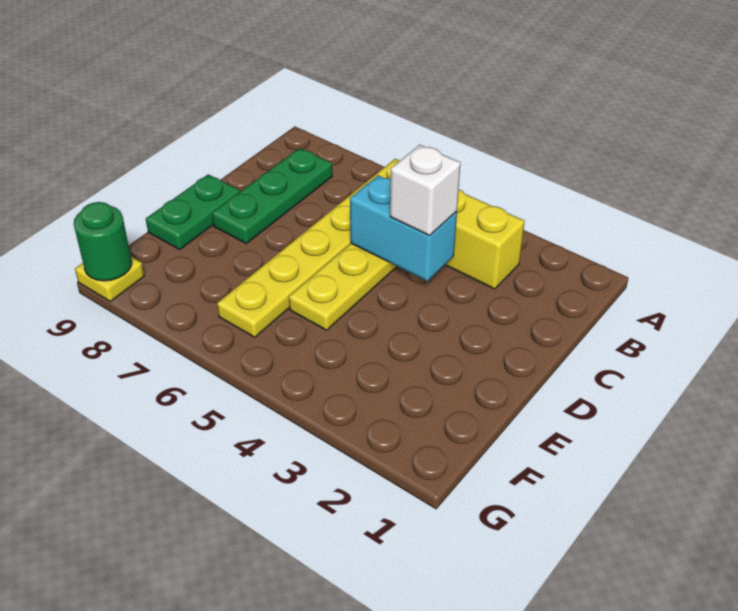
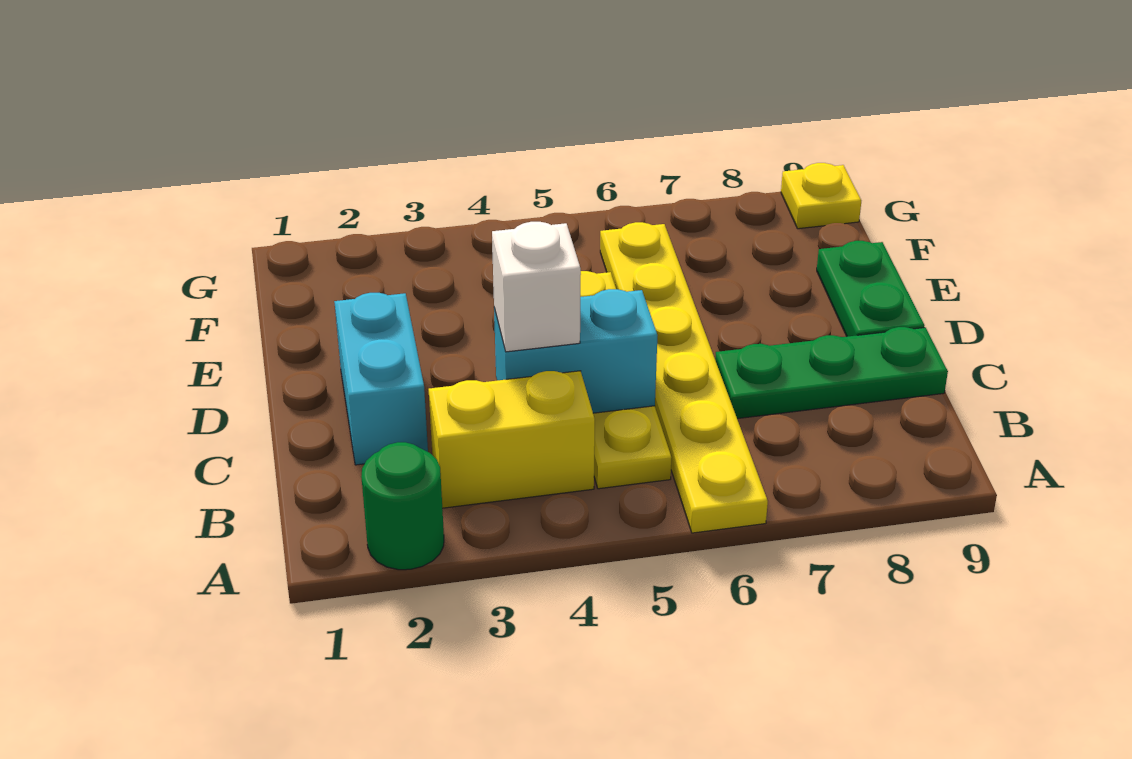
green plate B8:D8 level 1 -> green plate C7:C9 level 1
none -> cyan brick C2:D2 level 1
green round brick G9 level 2 -> green round brick A2 level 1

